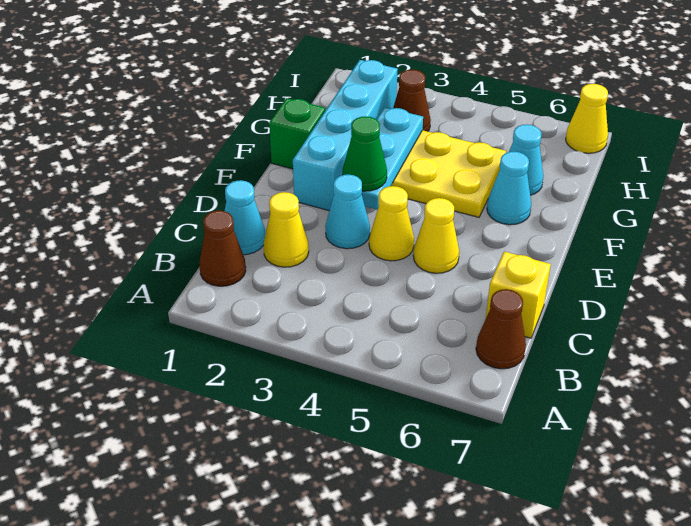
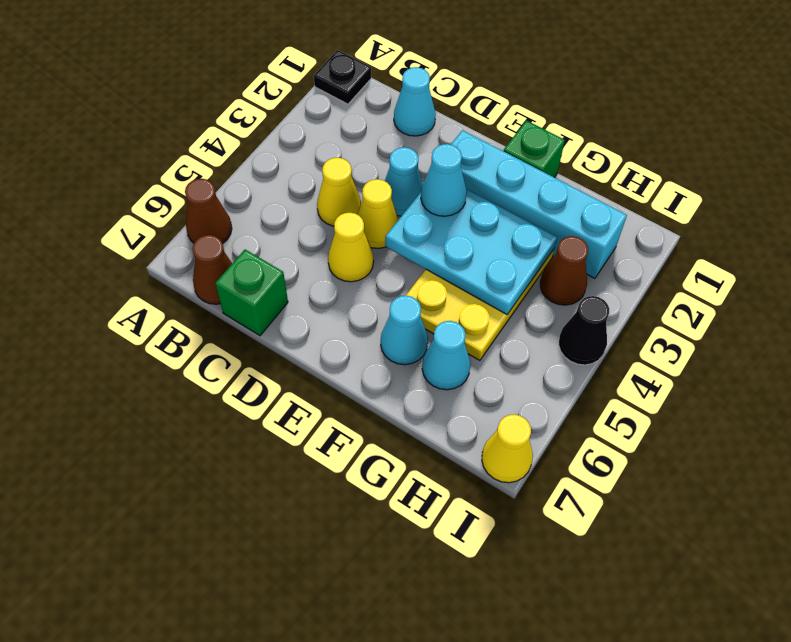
none -> black plate A1 level 1
brown cone B1 level 1 -> brown cone A6 level 1
yellow cone C2 level 1 -> yellow cone C4 level 1
yellow brick C7 level 1 -> green brick C7 level 1
cyan plate E3:G3 level 2 -> cyan plate E3:G4 level 2
green cone E3 level 3 -> cyan cone E3 level 3
none -> black cone I4 level 1

